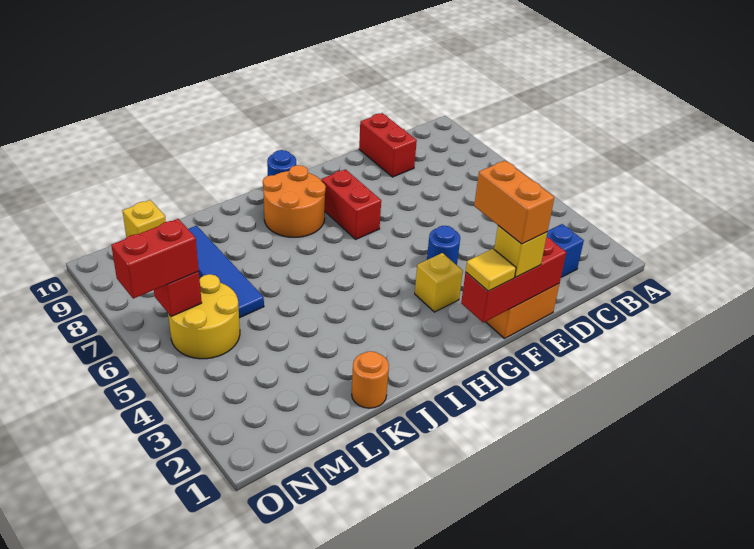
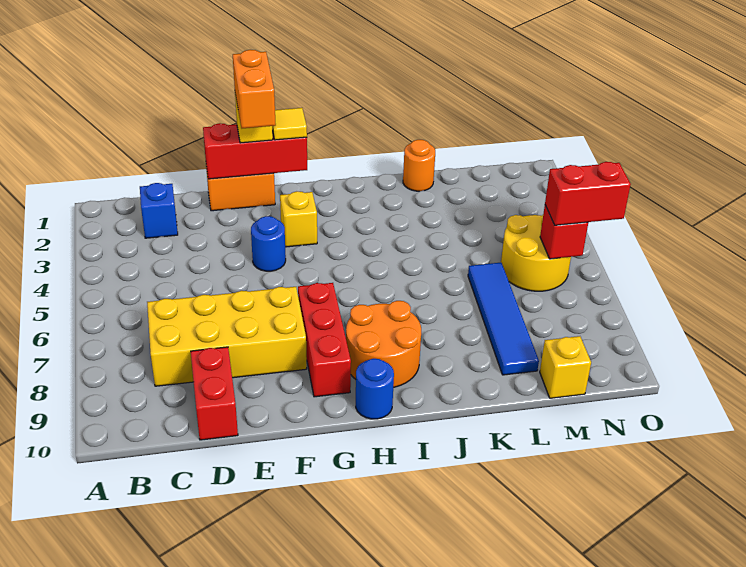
none -> yellow brick C7:F8 level 1
red brick G7:G8 level 1 -> red brick G7:G9 level 1

